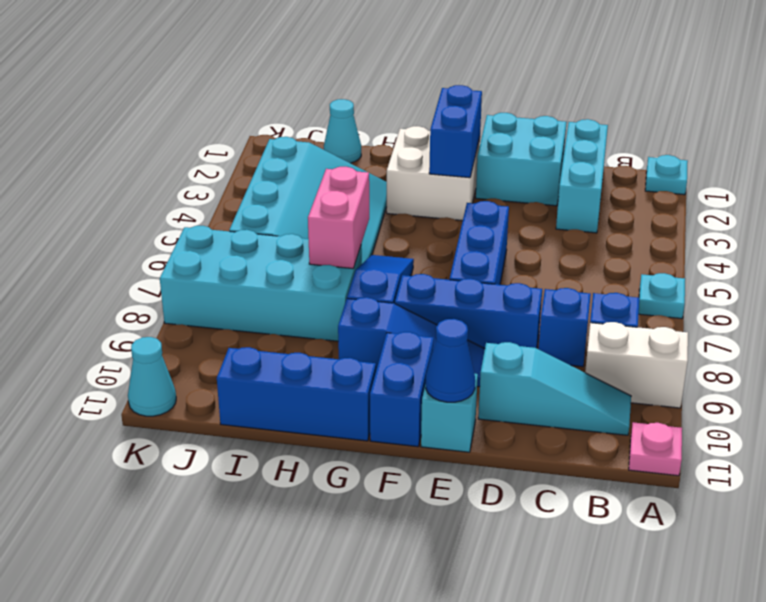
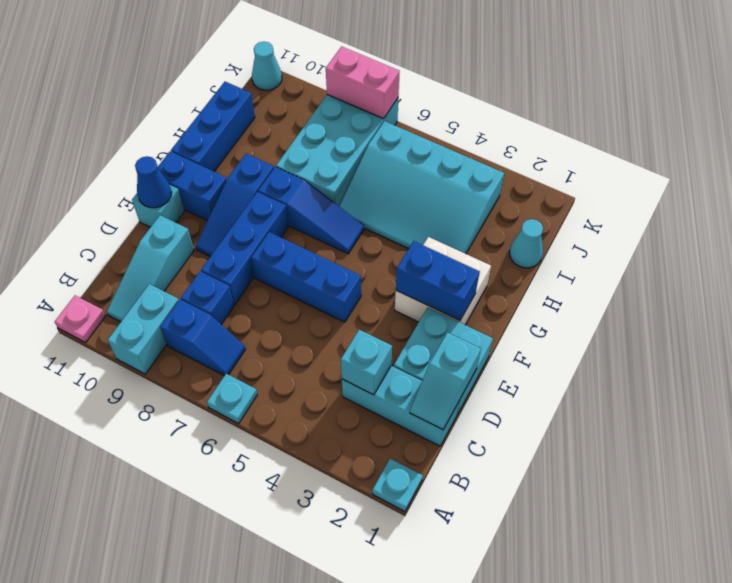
white brick A9:B9 level 1 -> cyan brick A9:B9 level 1
none -> cyan slope C1:D1 level 2 top D
none -> cyan brick C3 level 2
pink brick H6:H7 level 2 -> pink brick K7:K8 level 2

